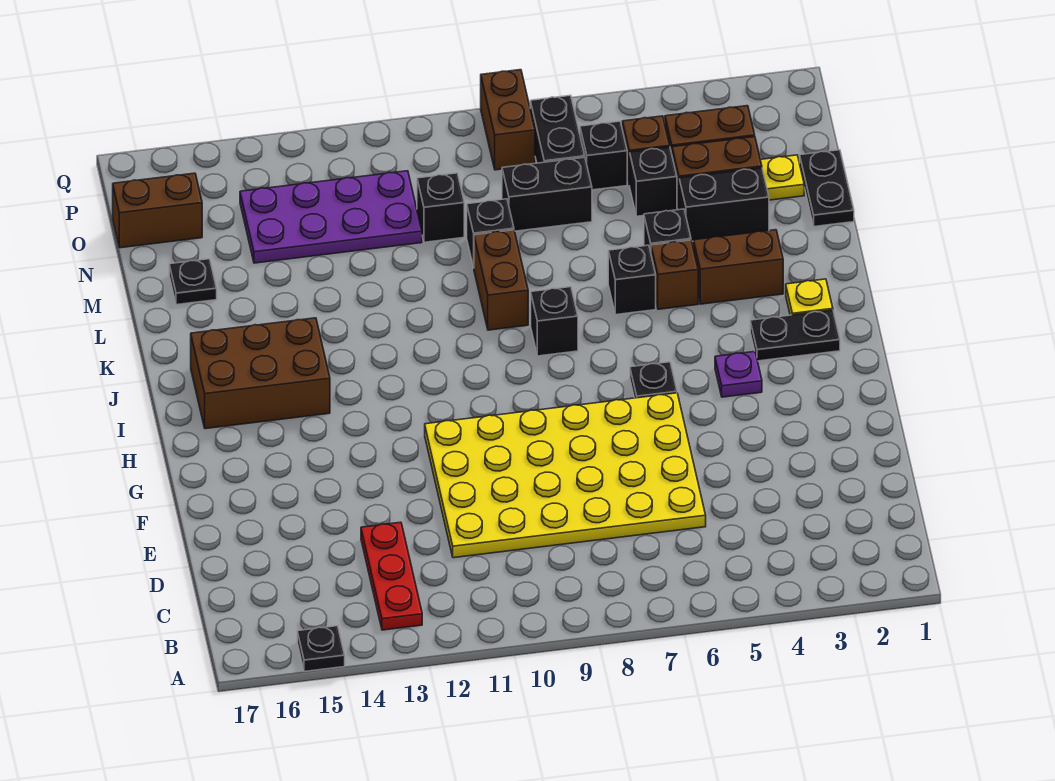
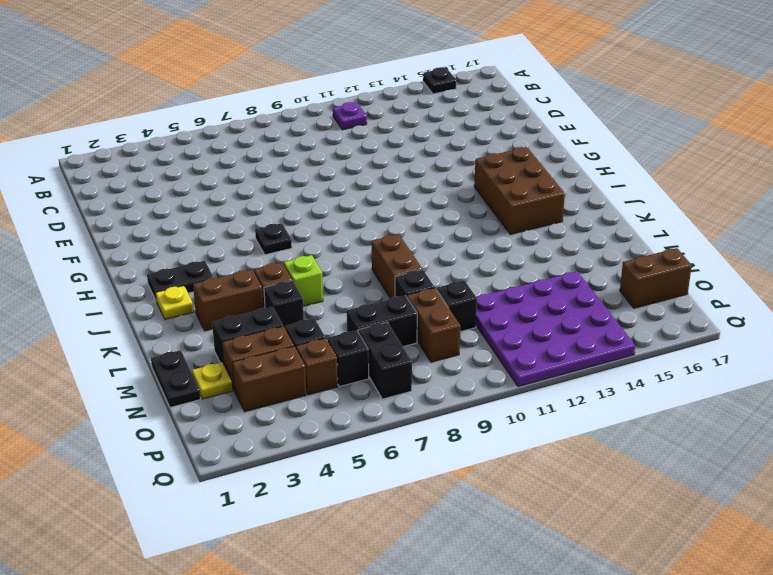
red plate B13:D13 level 1 -> none
yellow plate D6:G11 level 1 -> none
purple plate H4 level 1 -> purple plate B11 level 1
brown brick I14:J16 level 1 -> brown brick H14:J15 level 1
black brick J8 level 1 -> none
black brick K6 level 1 -> lime brick K6 level 1
black plate M16 level 1 -> none
purple plate N11:O14 level 1 -> purple plate N11:Q14 level 1
brown brick P8:Q8 level 1 -> brown brick N9:O9 level 1

